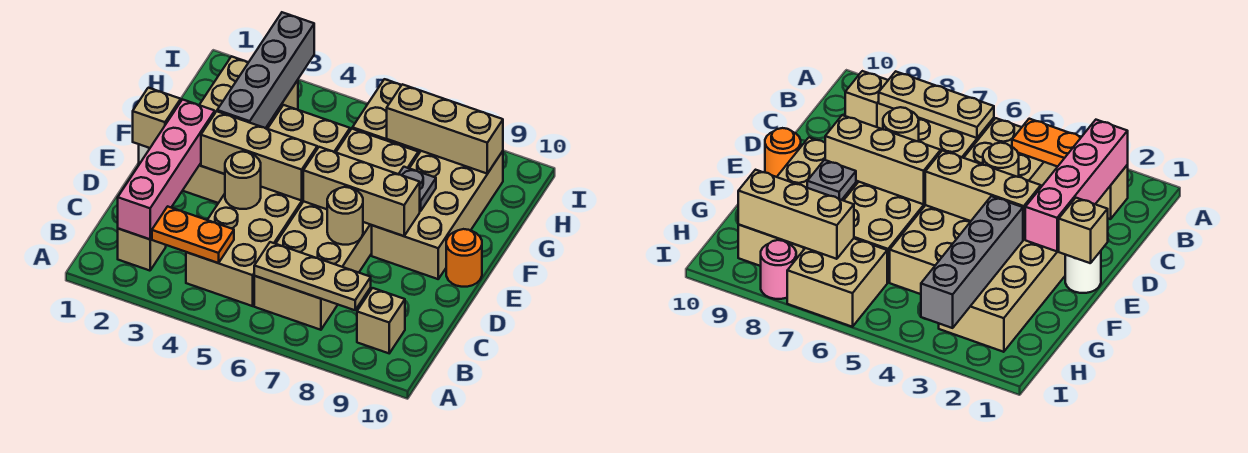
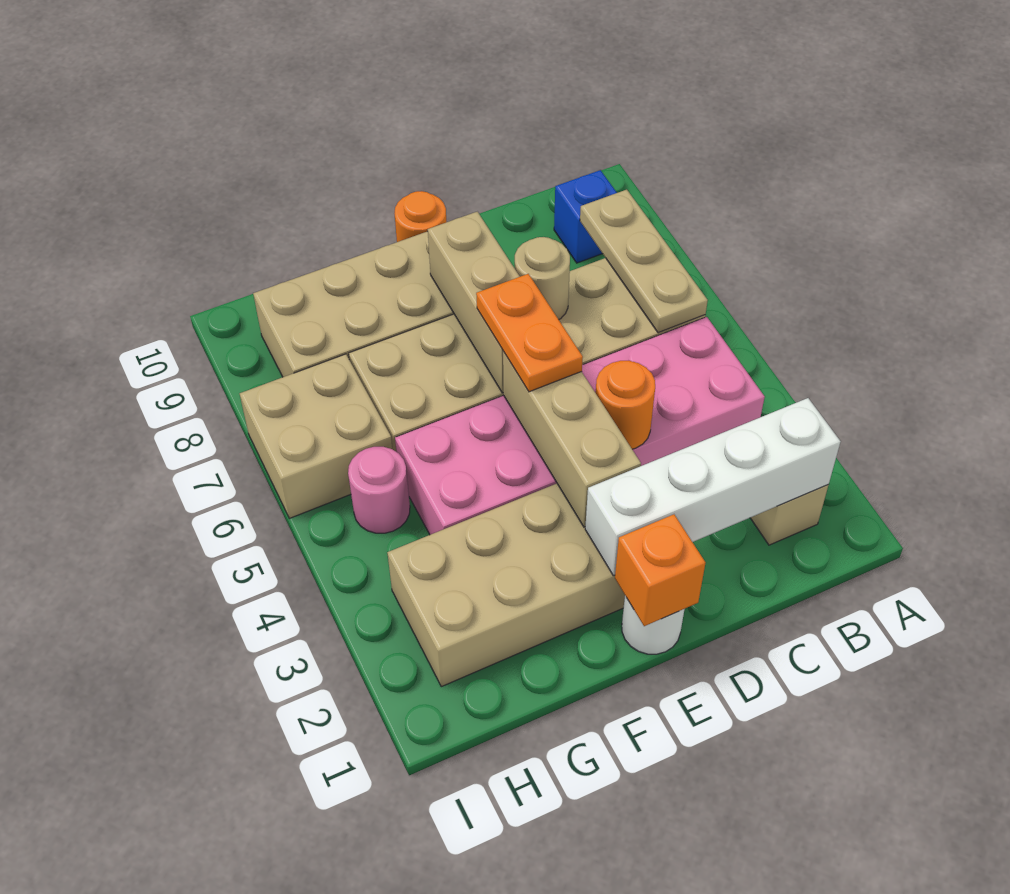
pink brick B2:E2 level 2 -> white brick B2:E2 level 2
orange plate B3:B4 level 2 -> orange plate E5:E6 level 3
tan brick B4:G5 level 1 -> pink brick B4:G5 level 1
tan brick B9 level 1 -> blue brick B9 level 1
tan round brick D4 level 2 -> orange round brick D4 level 2
tan brick E1 level 2 -> orange brick E1 level 2
grey brick F3:I3 level 2 -> none
grey plate F8 level 2 -> none
tan brick H7:H9 level 2 -> none
pink round brick I8 level 1 -> pink round brick H5 level 1

